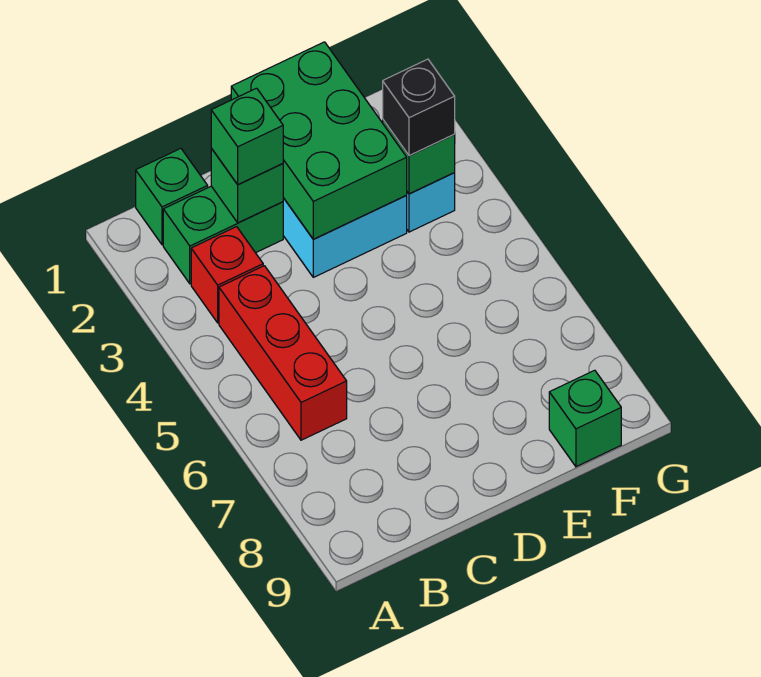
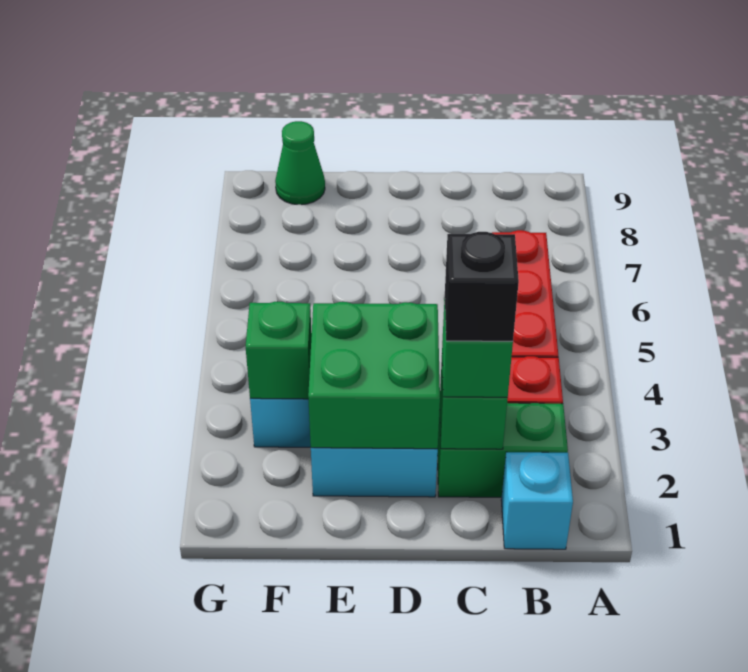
green brick B1 level 1 -> cyan brick B1 level 1
green brick D1:E3 level 2 -> green brick D2:E3 level 2
black brick F3 level 3 -> black brick C2 level 4
green brick F9 level 1 -> green cone F9 level 1

